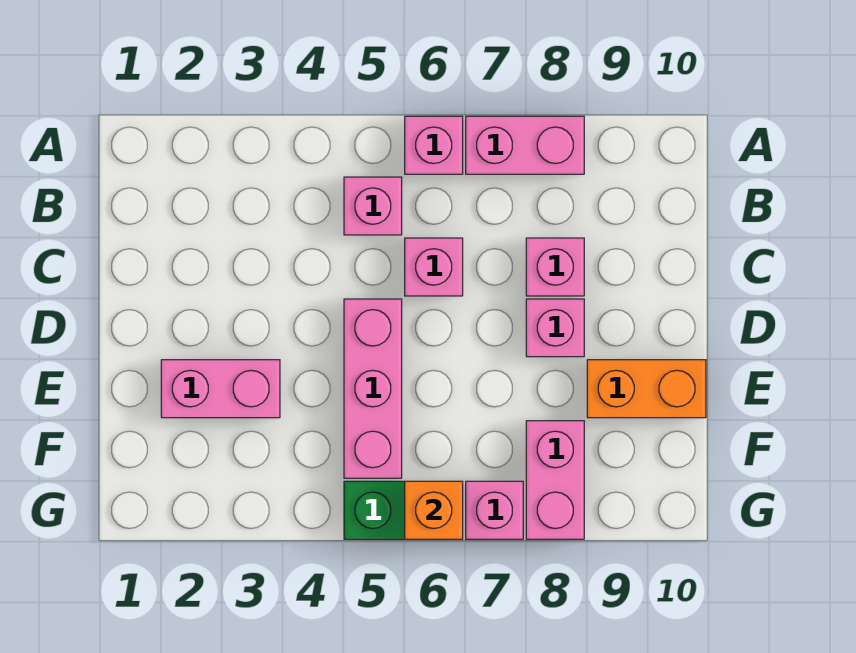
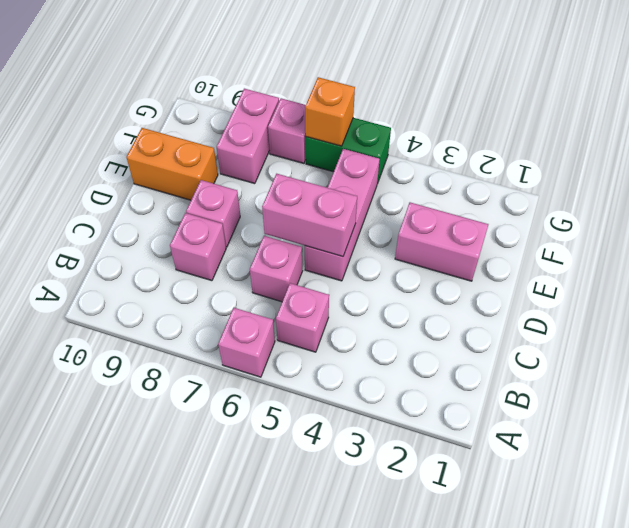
pink brick A7:A8 level 1 -> pink brick D5:D6 level 2

